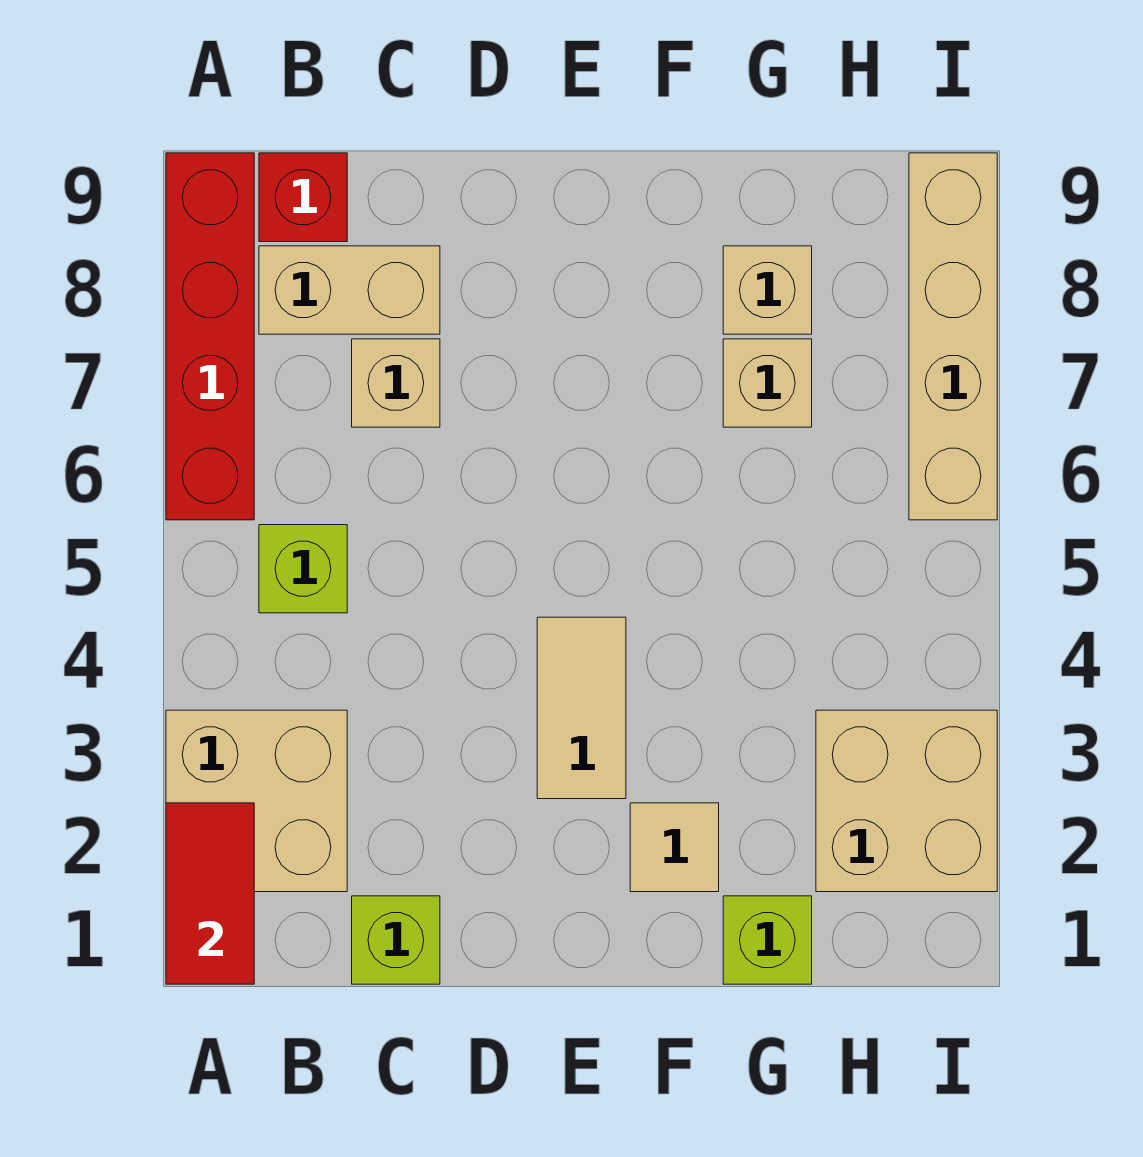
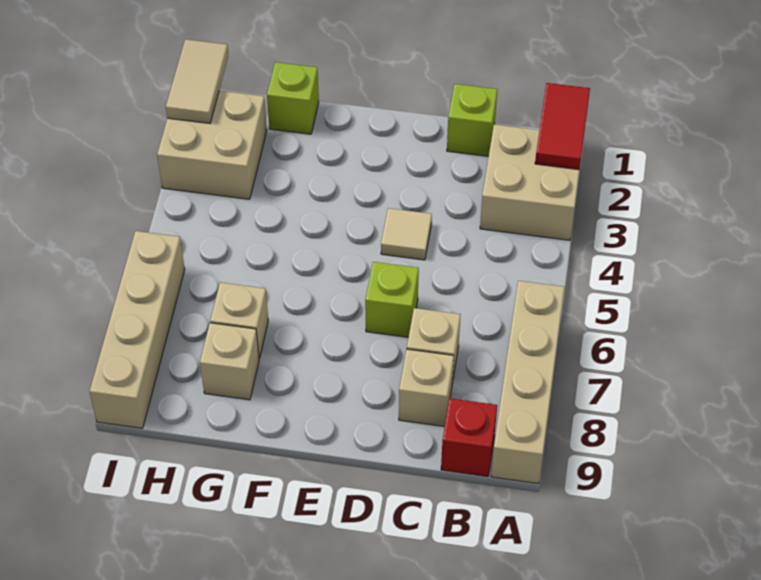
red brick A6:A9 level 1 -> tan brick A6:A9 level 1
lime brick B5 level 1 -> lime brick D6 level 1
tan brick B8:C8 level 1 -> tan brick C8 level 1
tan tile E3:E4 level 1 -> tan tile I1:I2 level 2
tan tile F2 level 1 -> tan tile D4 level 1

